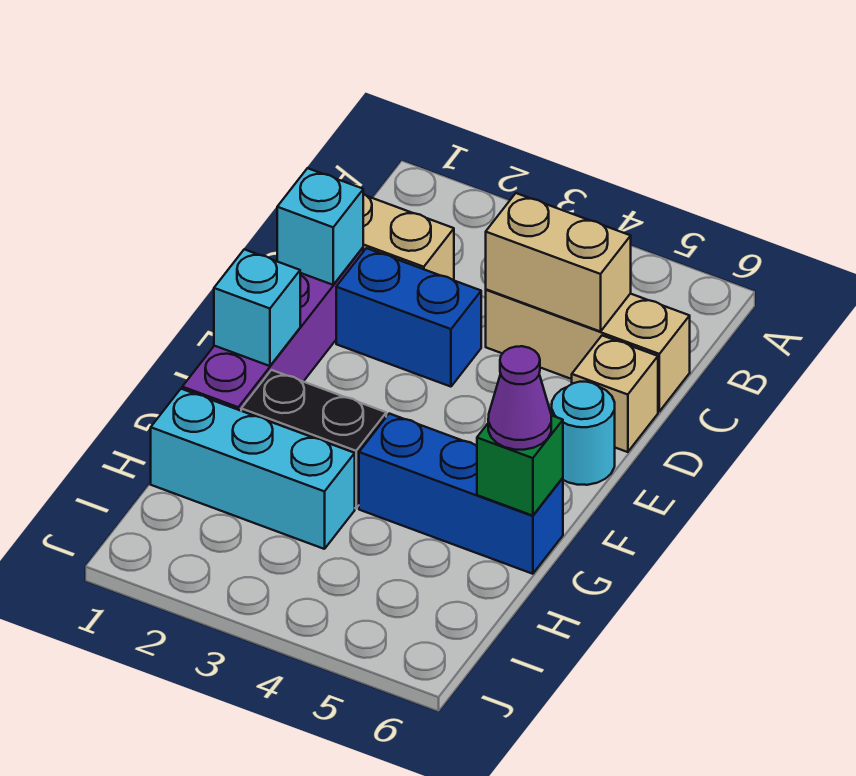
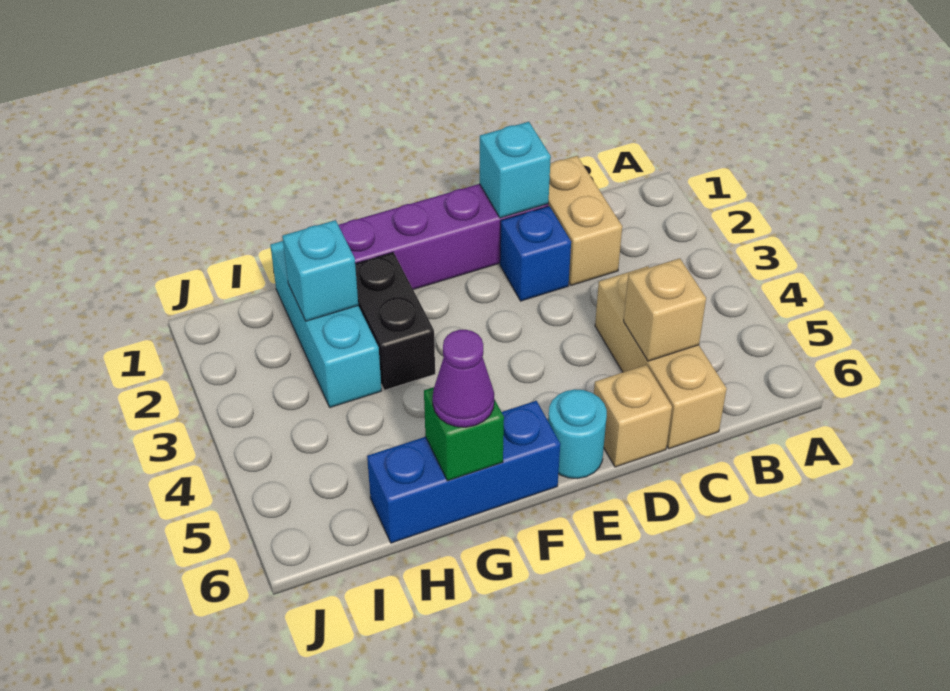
tan brick C4:C5 level 2 -> tan brick C5 level 2
blue brick D2:D3 level 1 -> blue brick D2 level 1
cyan brick F1 level 2 -> cyan brick H2 level 2
blue brick G4:G6 level 1 -> blue brick F6:H6 level 1

